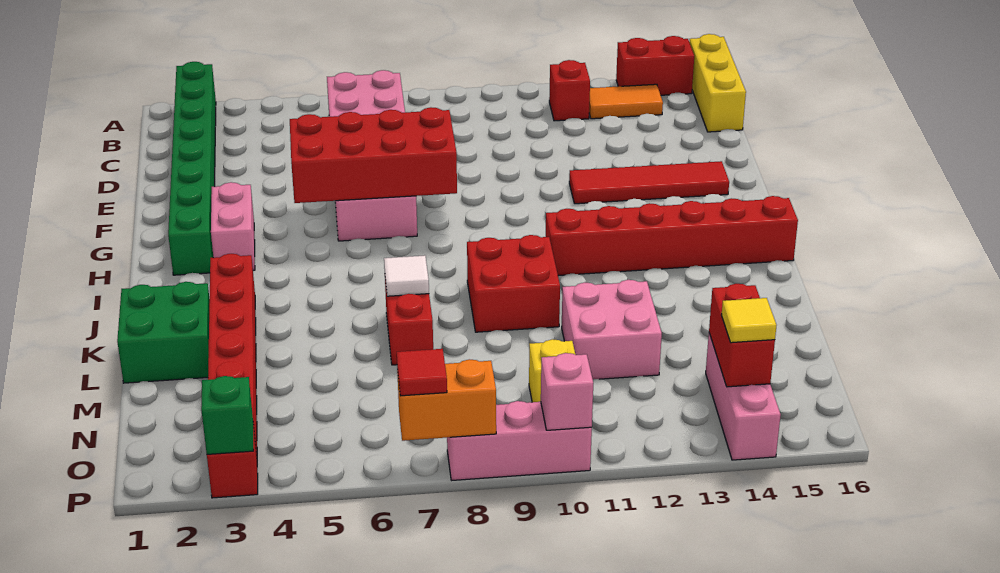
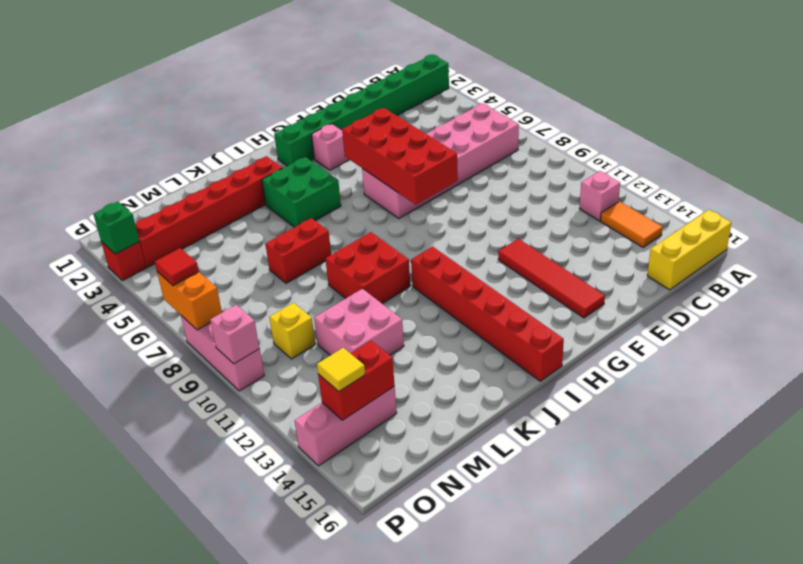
red brick A14:A15 level 1 -> none
red brick B12 level 1 -> pink brick B12 level 1
pink brick G3:H3 level 1 -> pink brick G3 level 1
green brick K1:L2 level 1 -> green brick I4:J5 level 1
white tile K7 level 2 -> none

